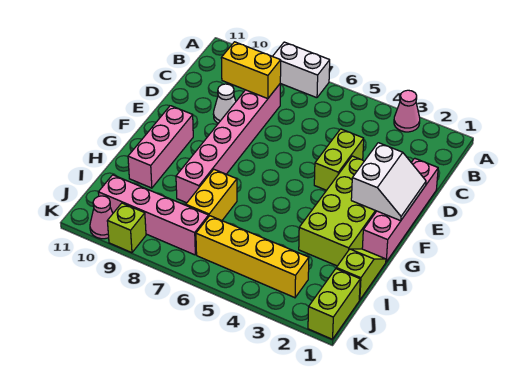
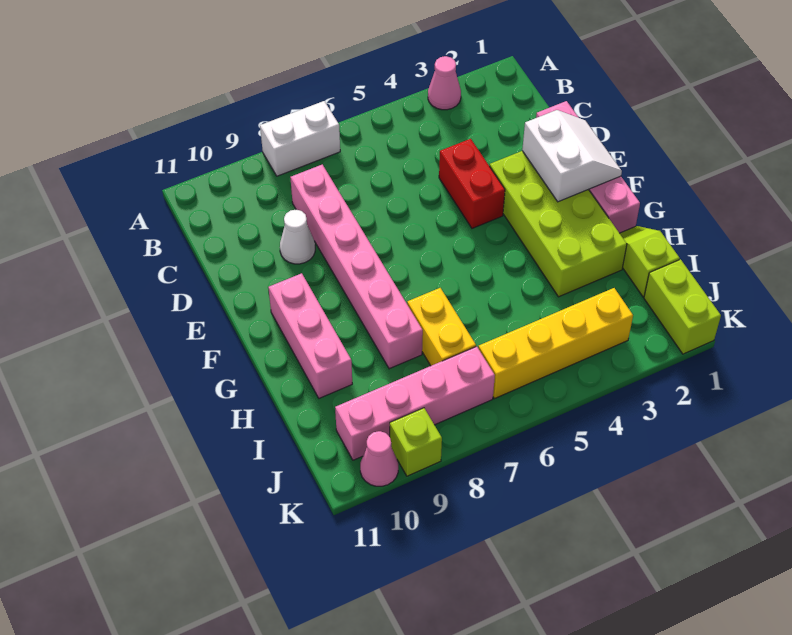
yellow brick C8:C9 level 2 -> none
lime brick D4:E4 level 1 -> red brick D4:E4 level 1

